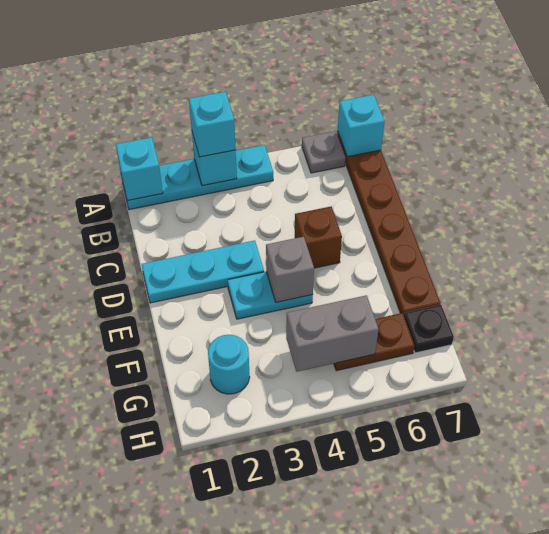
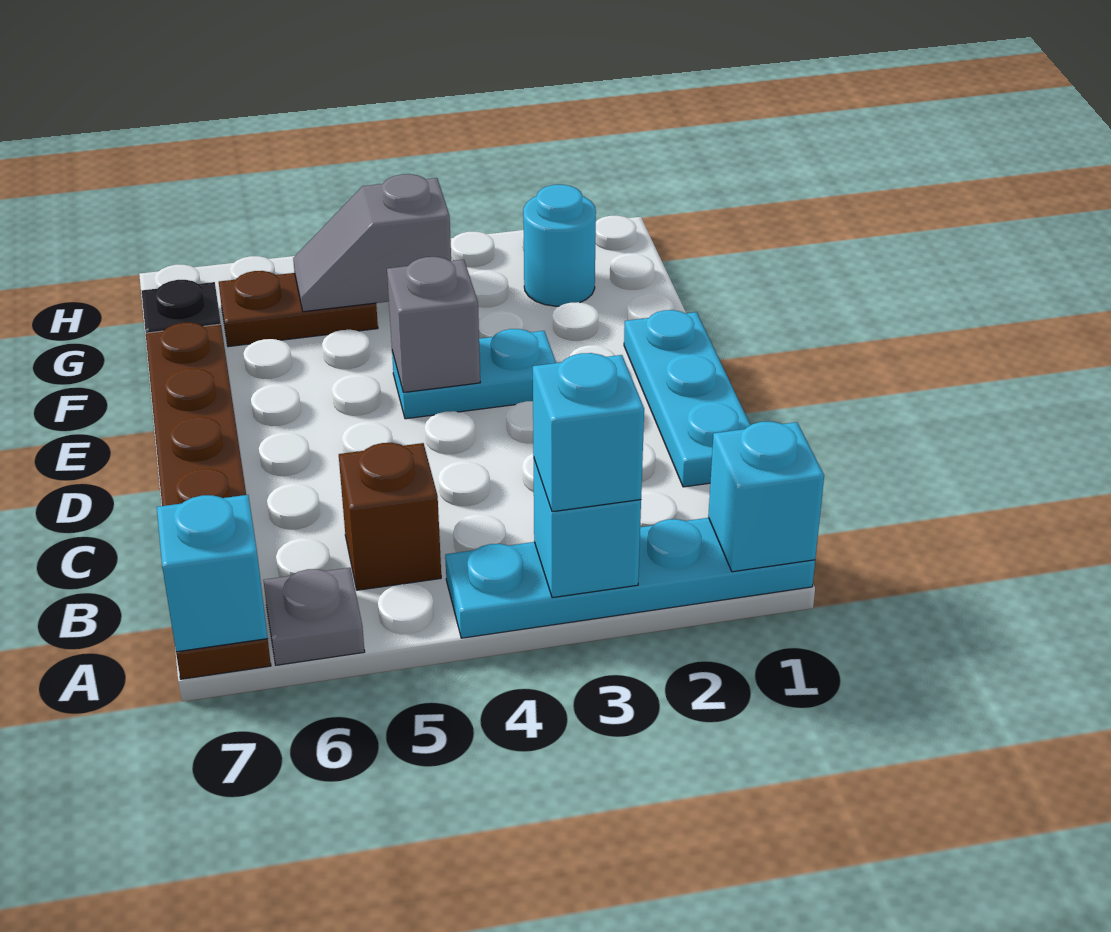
cyan plate D1:D3 level 1 -> cyan plate C1:E1 level 1
brown brick D5 level 1 -> brown brick B5 level 1
grey brick G4:G5 level 2 -> grey slope G4:G5 level 2 top 4

